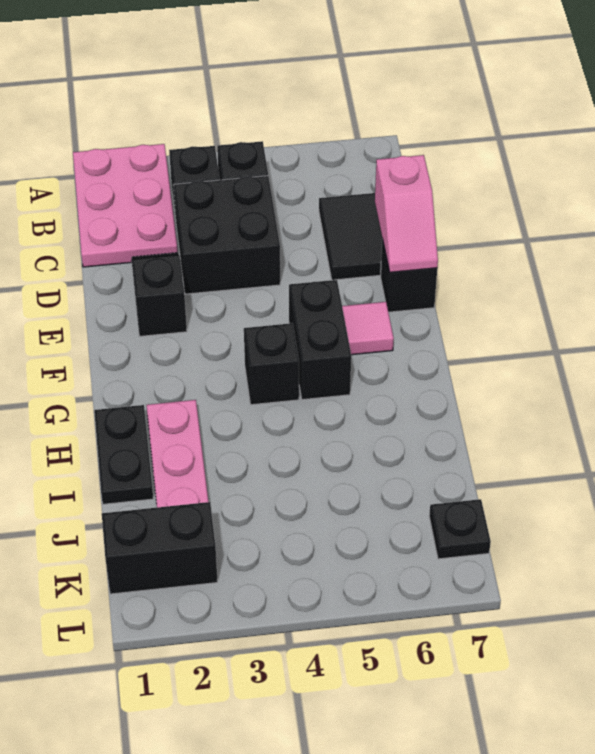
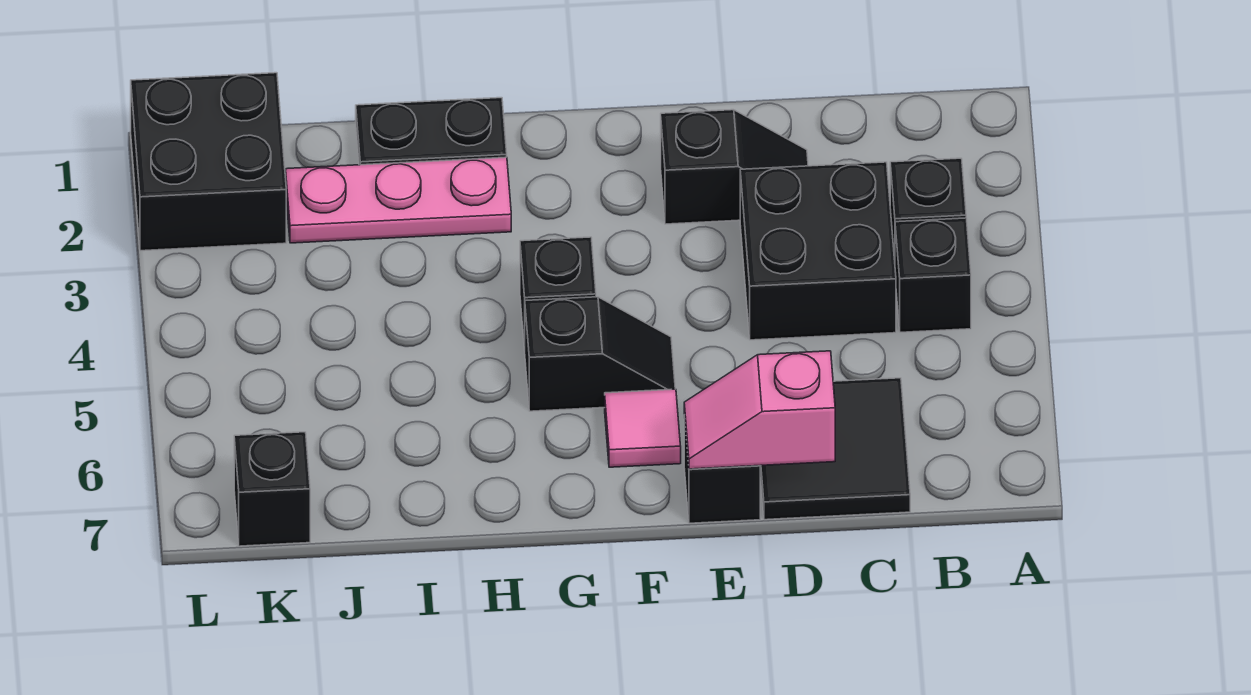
pink plate A1:C2 level 1 -> none
black brick F5:G5 level 1 -> black slope F5:G5 level 1 top G
black brick K1:K2 level 1 -> black brick K1:L2 level 1
black plate K7 level 1 -> black brick K7 level 1

